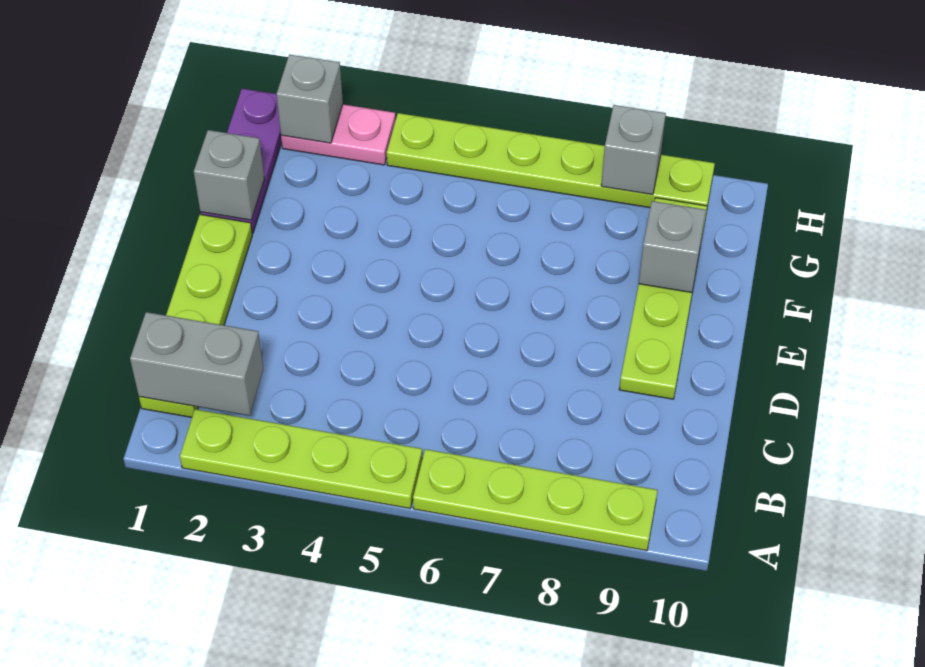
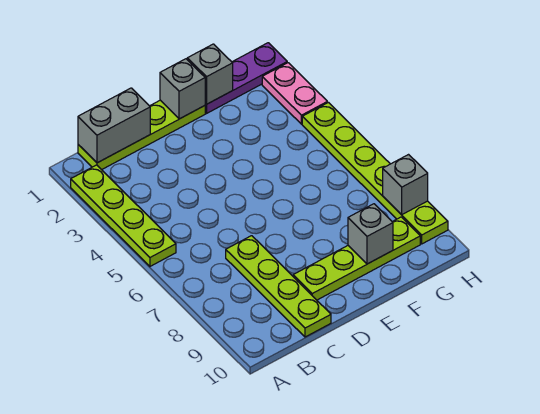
lime plate A6:A9 level 1 -> lime plate C7:C10 level 1
grey brick B1:B2 level 2 -> grey brick B1:C1 level 2
grey brick H2 level 2 -> grey brick E1 level 2

